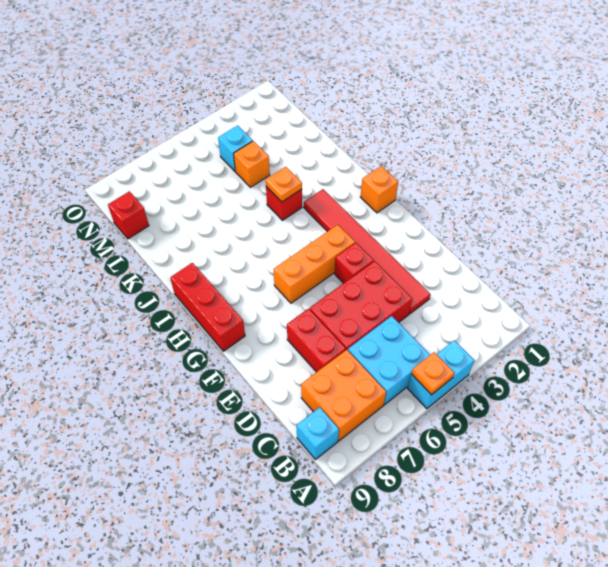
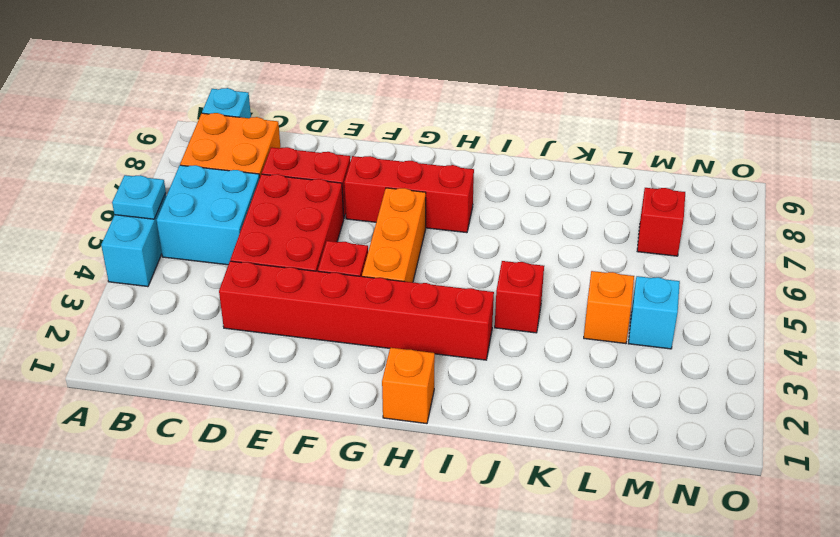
orange plate A5 level 2 -> cyan plate A5 level 2
red tile D3:I3 level 1 -> red brick D3:I3 level 1
red brick G9:I9 level 1 -> red brick F7:H7 level 1
orange plate J4 level 2 -> none
red brick M9 level 1 -> red brick M7 level 1

